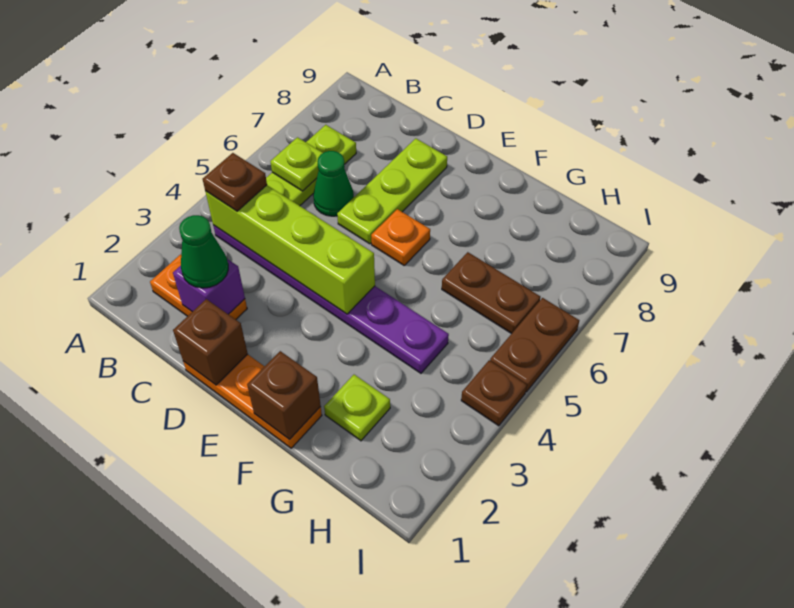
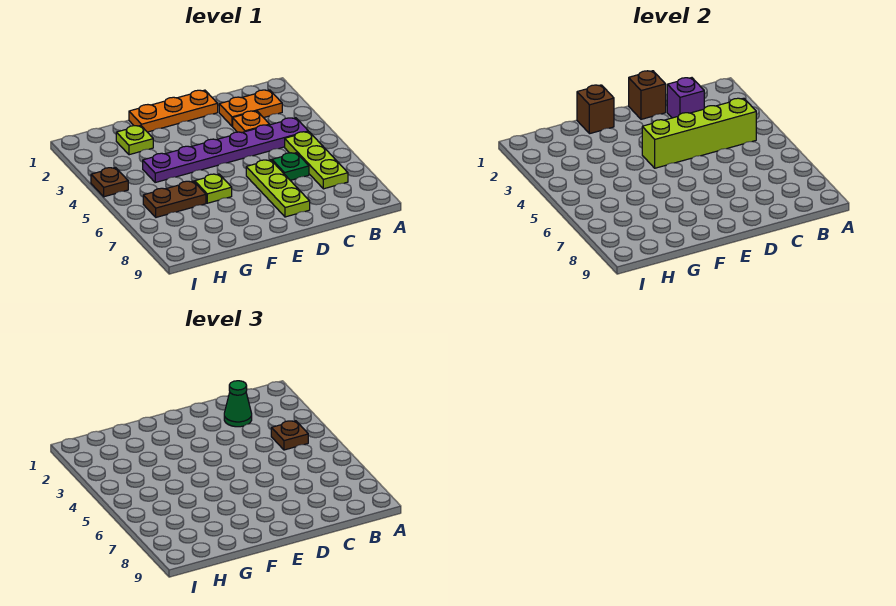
lime plate B6 level 2 -> lime plate F6 level 1
green cone C6 level 1 -> green plate C6 level 1
orange plate E6 level 1 -> orange plate C3 level 1
brown plate I5:I6 level 1 -> none

